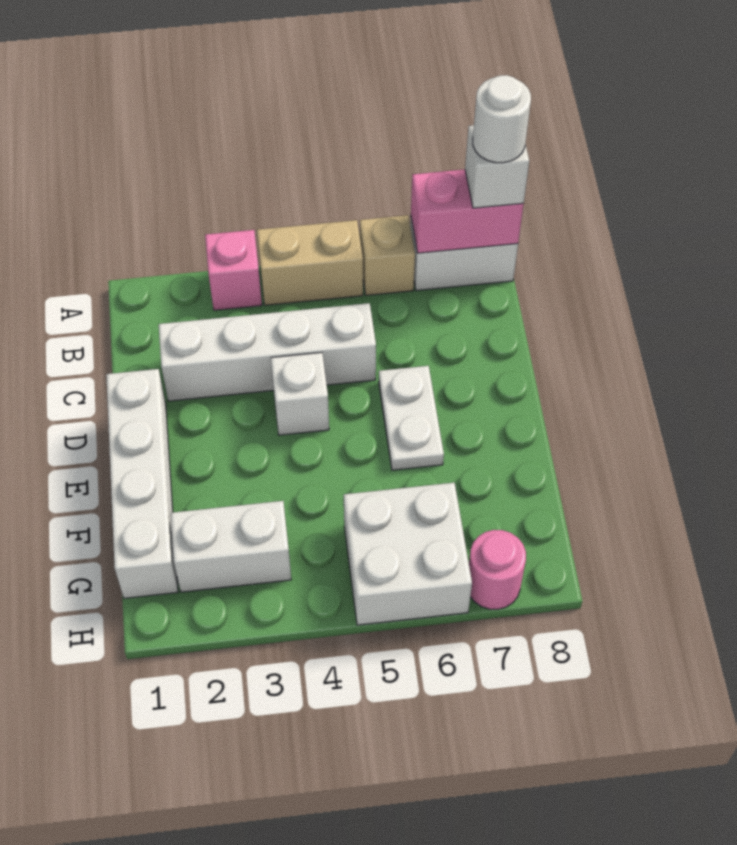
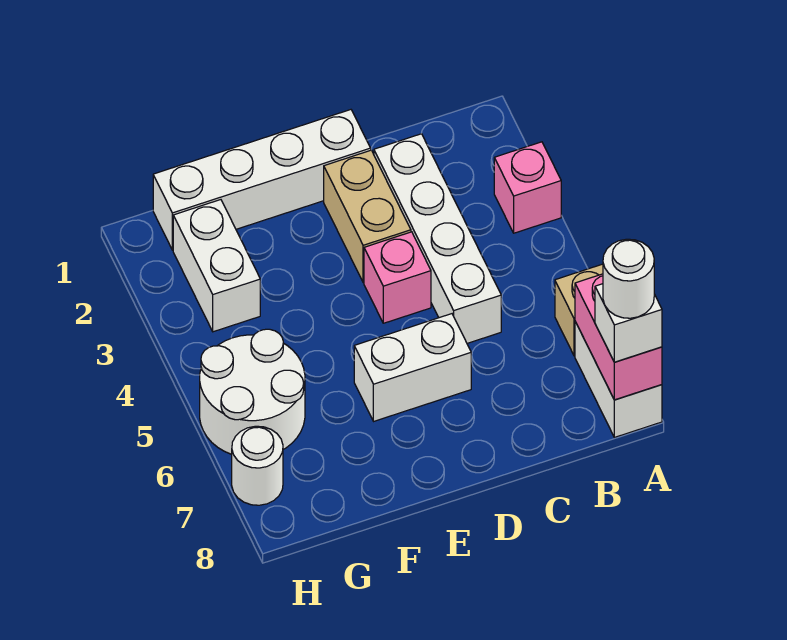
tan brick A4:A5 level 1 -> tan brick D2:D3 level 1
white brick D4 level 1 -> pink brick D4 level 1
white plate D6:E6 level 1 -> white brick D6:E6 level 1
white brick G5:H6 level 1 -> white round brick G5:H6 level 1
pink round brick H7 level 1 -> white round brick H7 level 1

